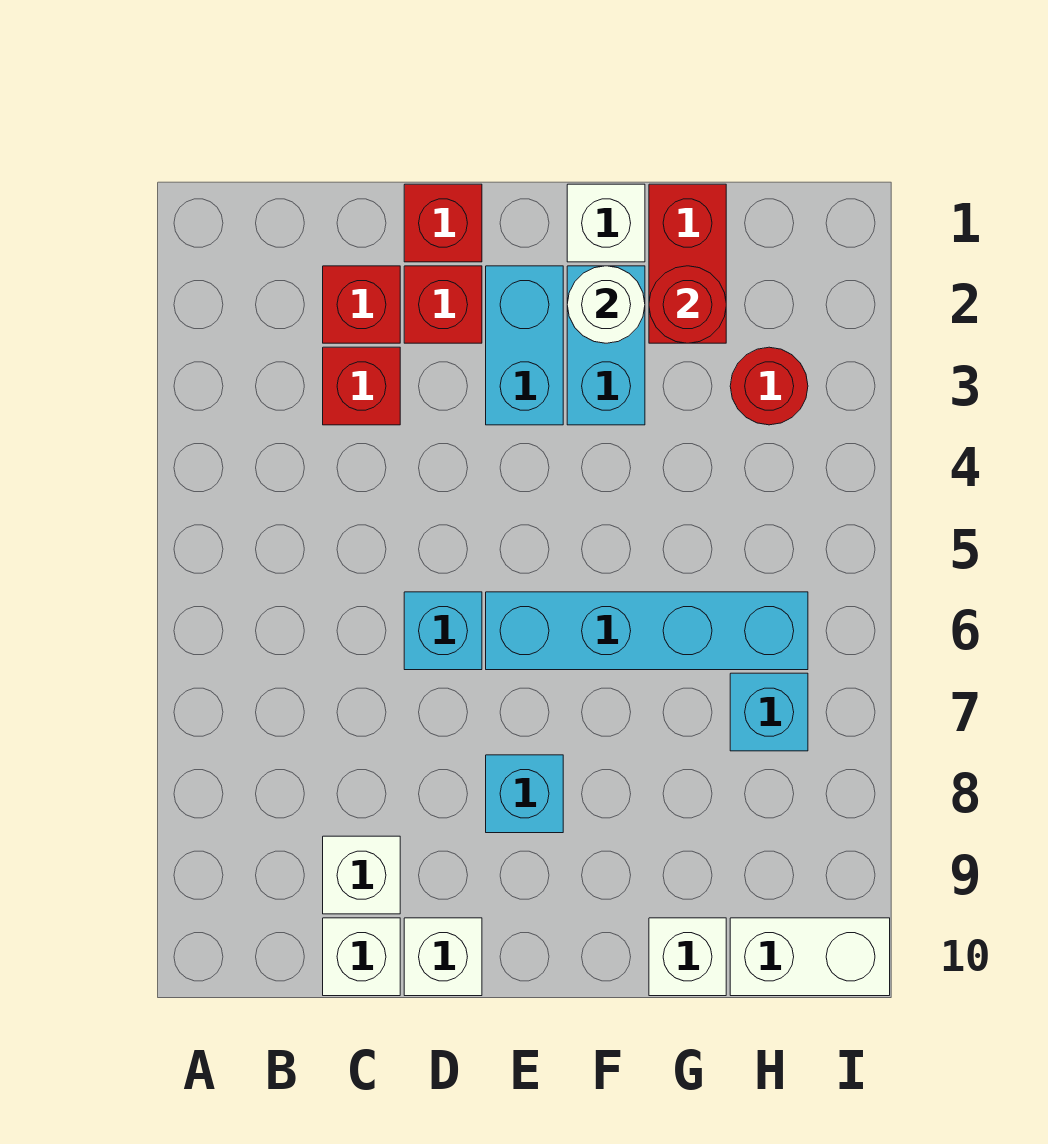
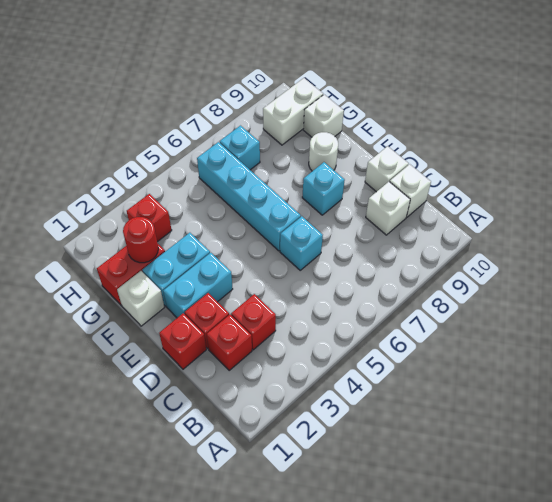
white round brick F2 level 2 -> white round brick F9 level 1
red round brick H3 level 1 -> red brick H3 level 1
white brick H10:I10 level 1 -> white brick H9:H10 level 1

